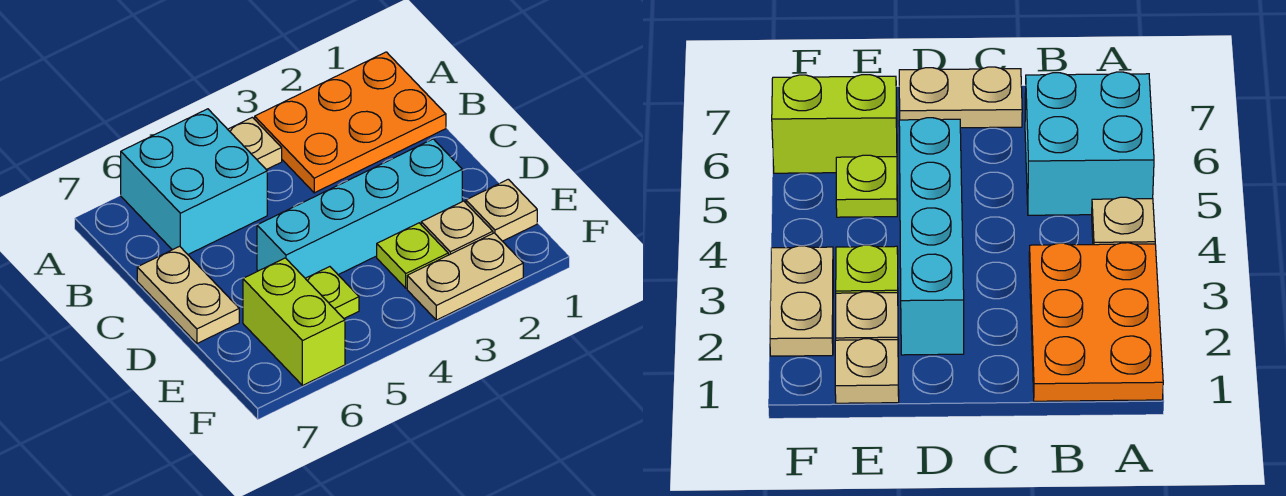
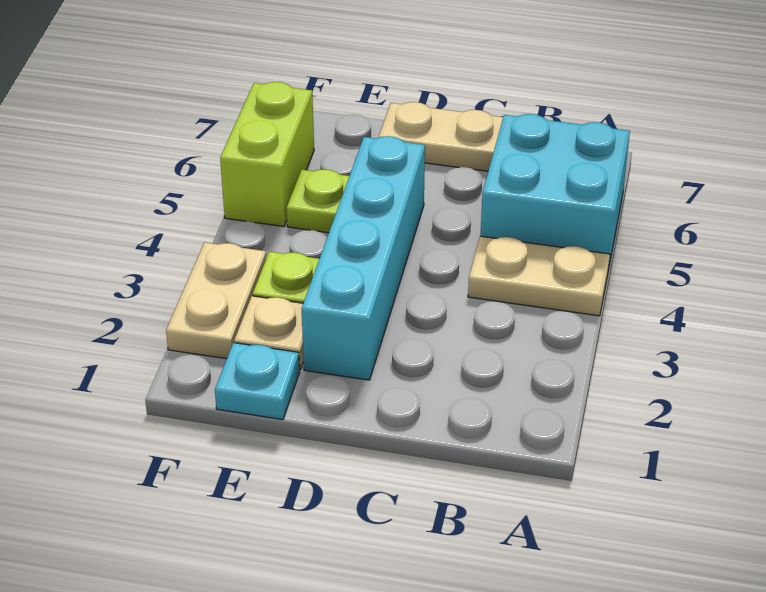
orange plate A1:B3 level 1 -> none
tan plate A4 level 1 -> tan plate A4:B4 level 1
tan plate E1 level 1 -> cyan plate E1 level 1
lime brick E6:F6 level 1 -> lime brick F5:F6 level 1

